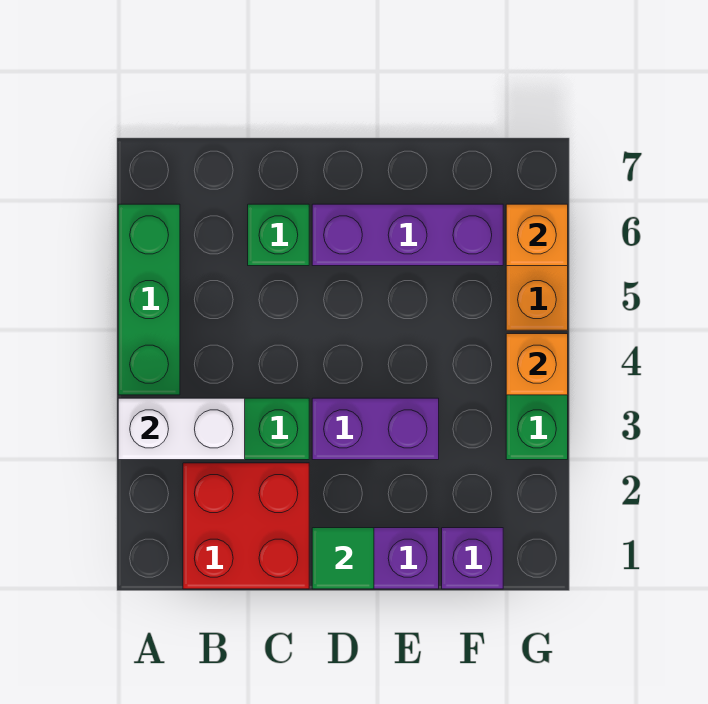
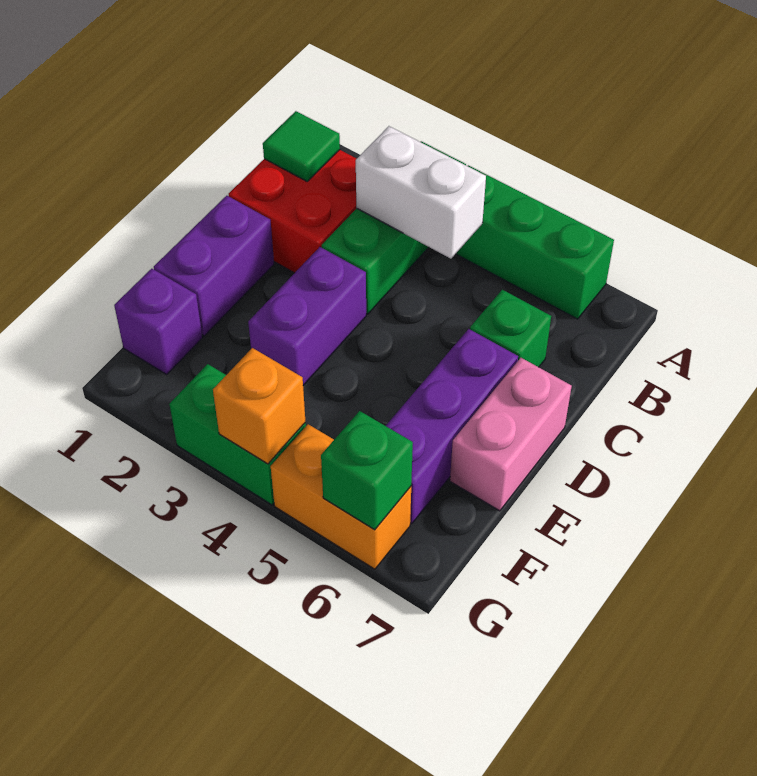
white brick A3:B3 level 2 -> white brick B3:B4 level 2
green tile D1 level 2 -> green tile B1 level 2
none -> pink brick D7:E7 level 1
orange brick G6 level 2 -> green brick G6 level 2

